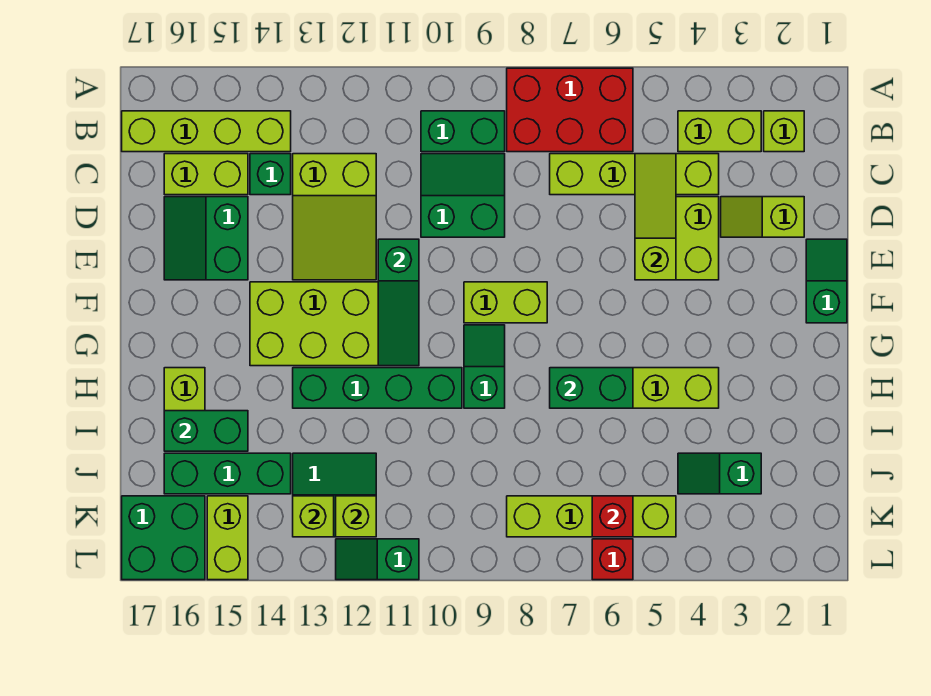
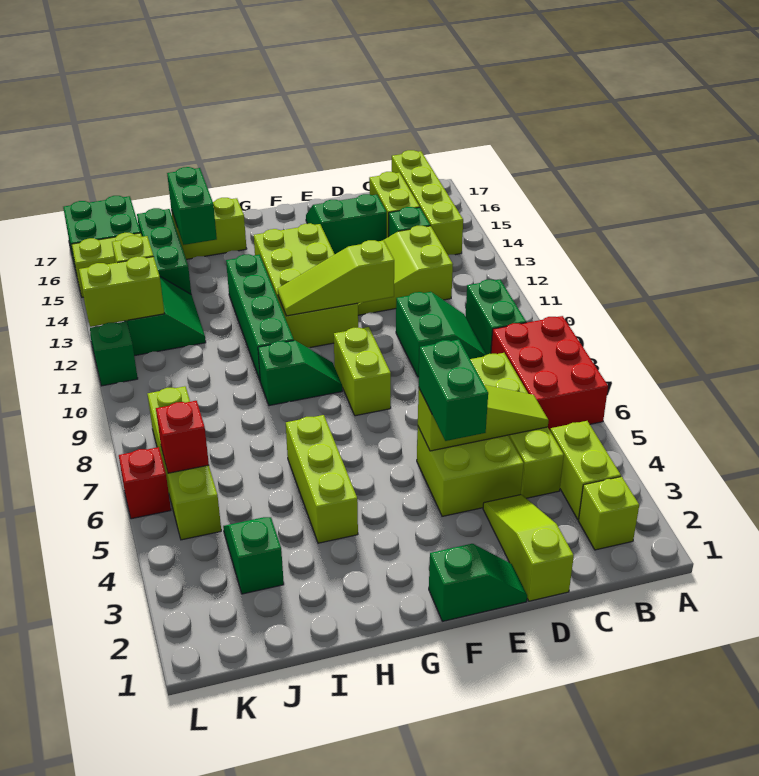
lime slope D2:D3 level 1 top 2 -> lime slope D1:D3 level 1 top 1
green slope E11:G11 level 2 top E -> lime slope E11:G11 level 2 top E
green brick H6:H7 level 2 -> green brick E4:E5 level 3
lime brick K12 level 2 -> lime brick K12:L12 level 2

